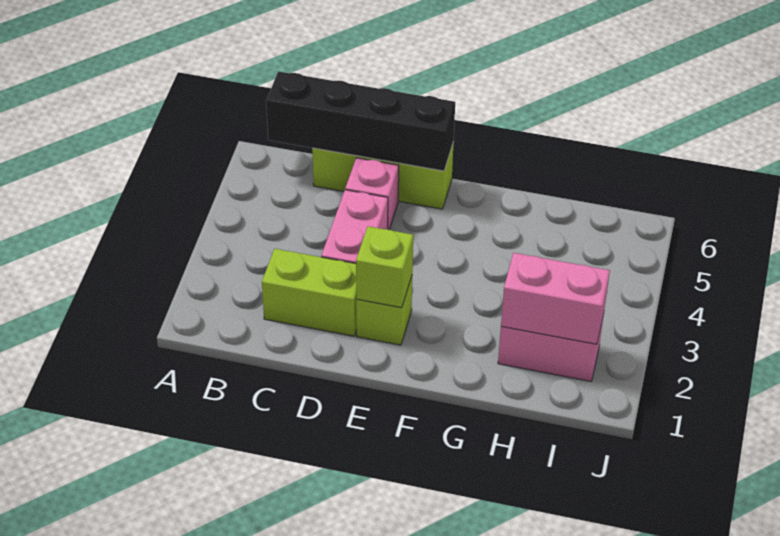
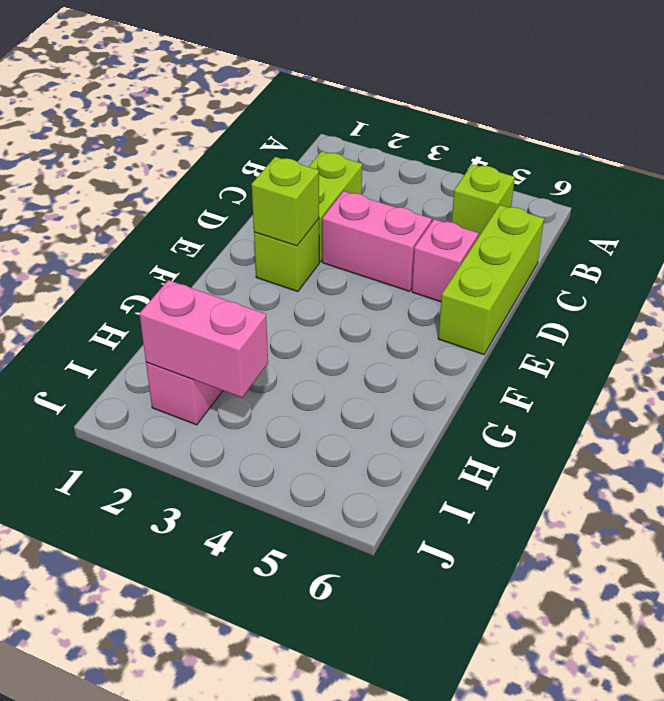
none -> lime brick B5 level 1
black brick B6:E6 level 2 -> none
pink brick H2:I2 level 2 -> pink brick I2:I3 level 2

